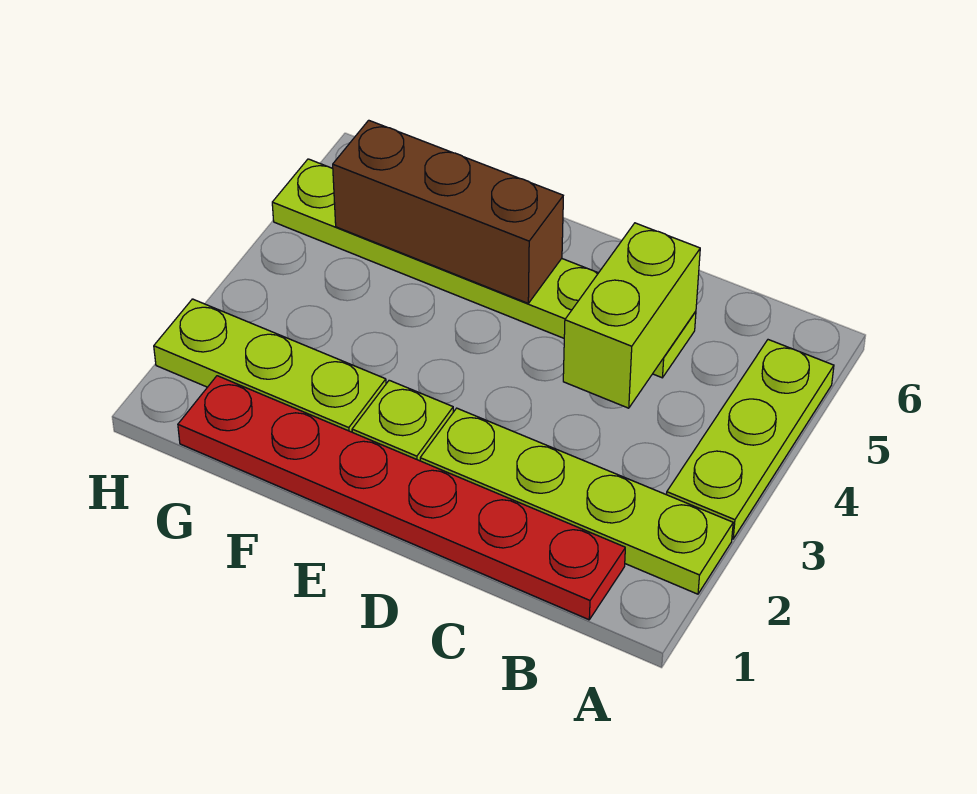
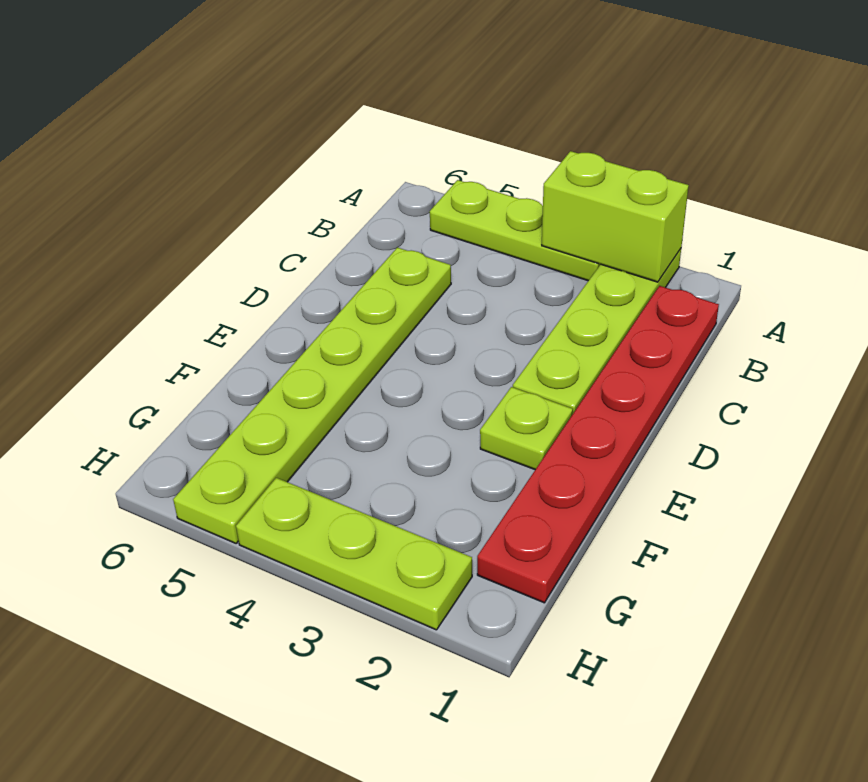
lime brick C4:C5 level 2 -> lime brick A2:A3 level 2
brown brick E5:G5 level 2 -> none
lime plate F2:H2 level 1 -> lime plate H2:H4 level 1

